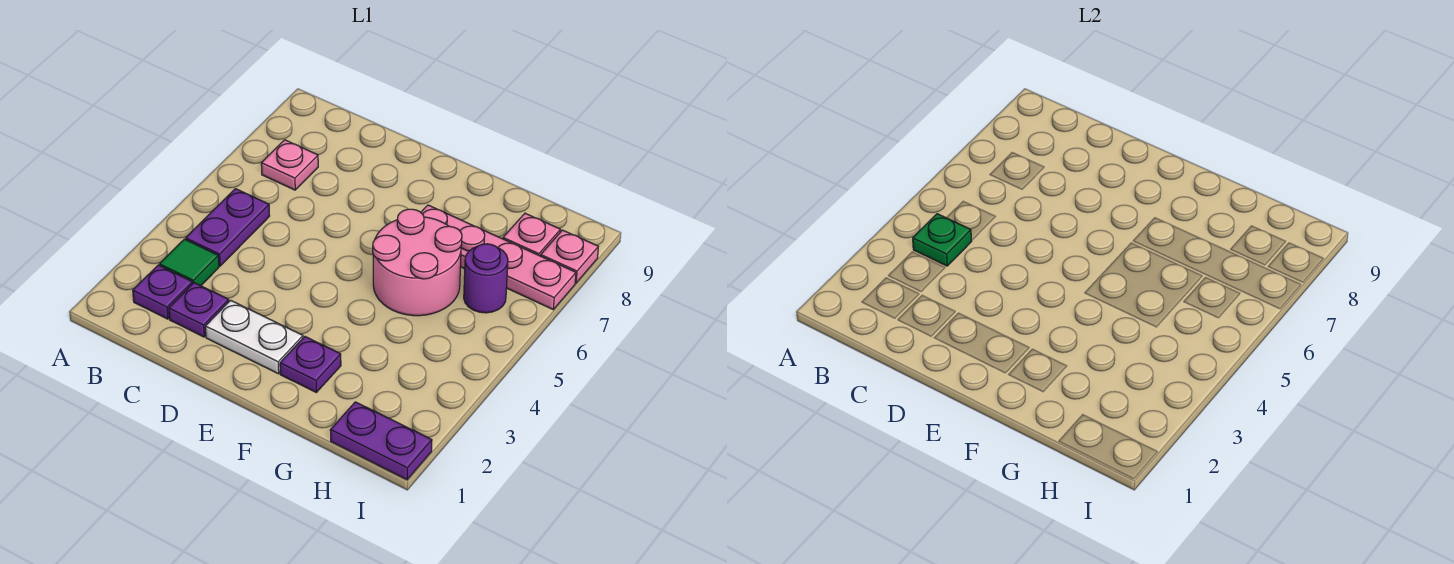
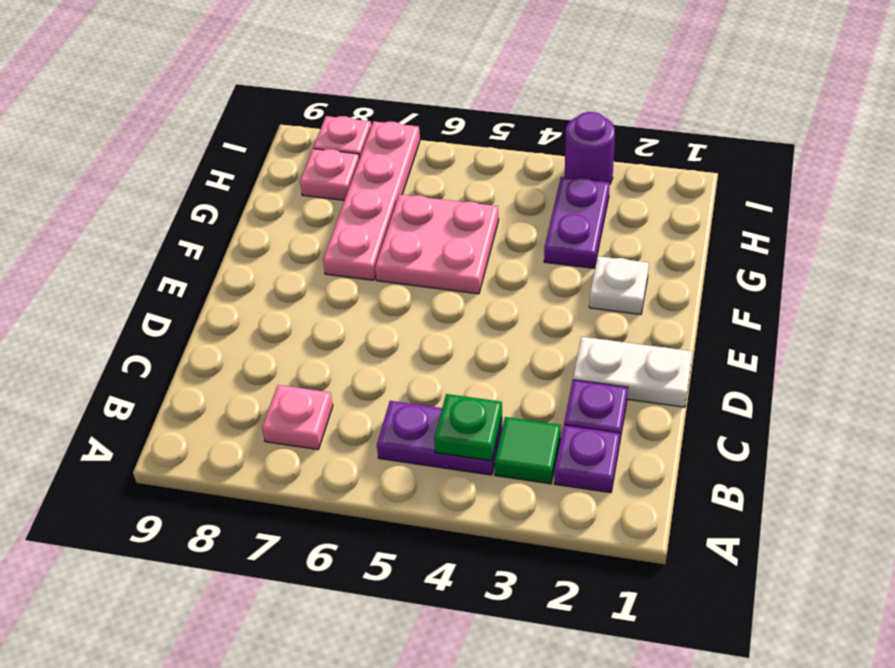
white plate D2:E2 level 1 -> white plate D1:D2 level 1
purple plate F2 level 1 -> white plate F2 level 1
pink round brick F5:G6 level 1 -> pink plate F5:G6 level 1
purple plate H1:I1 level 1 -> purple plate G3:H3 level 1
purple round brick H6 level 1 -> purple round brick I3 level 1

